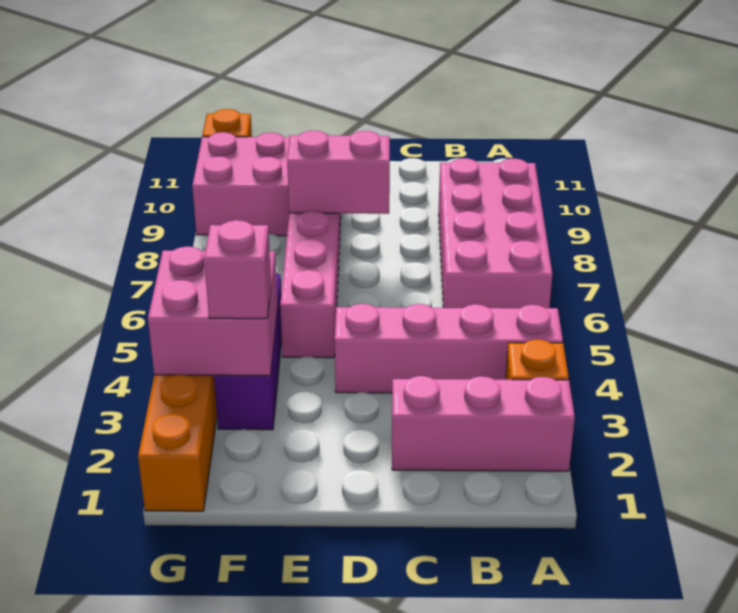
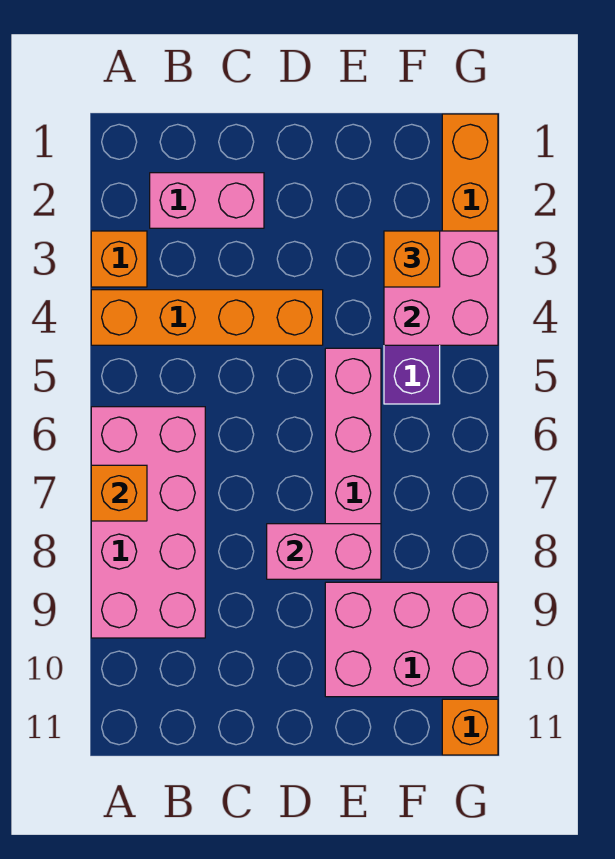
pink brick A2:C2 level 1 -> pink brick B2:C2 level 1
pink brick A4:D4 level 1 -> orange brick A4:D4 level 1
none -> orange brick A7 level 2
pink brick F3 level 3 -> orange brick F3 level 3

